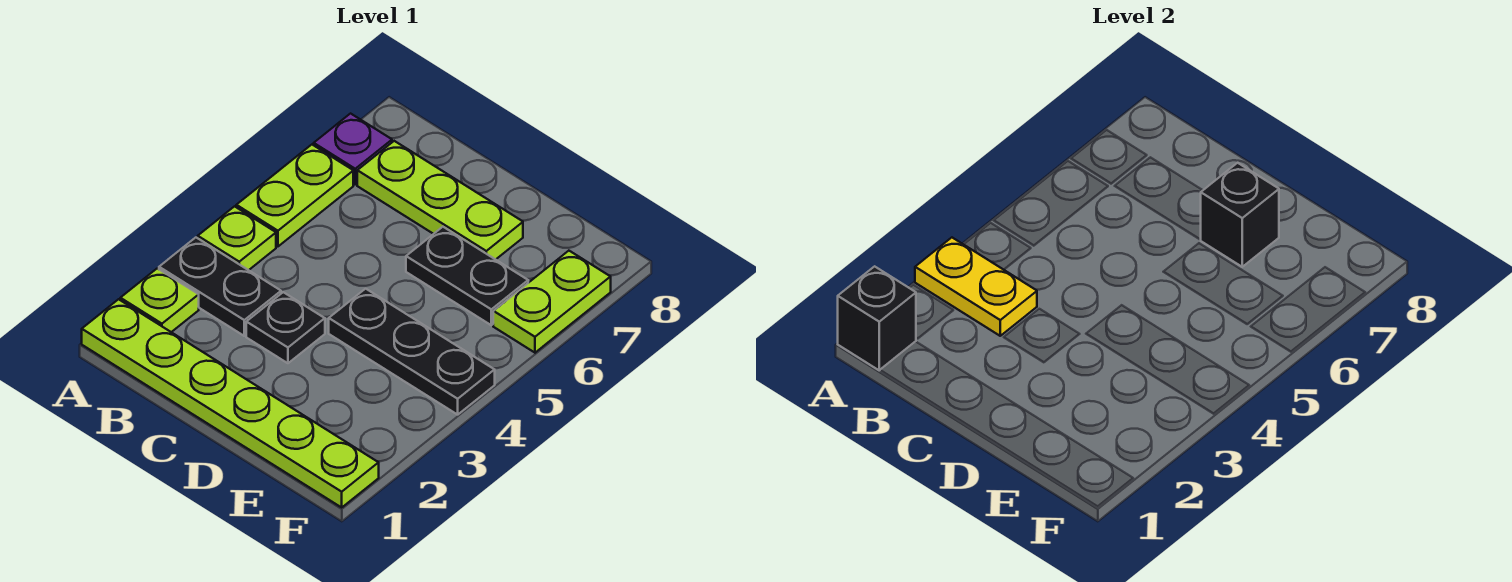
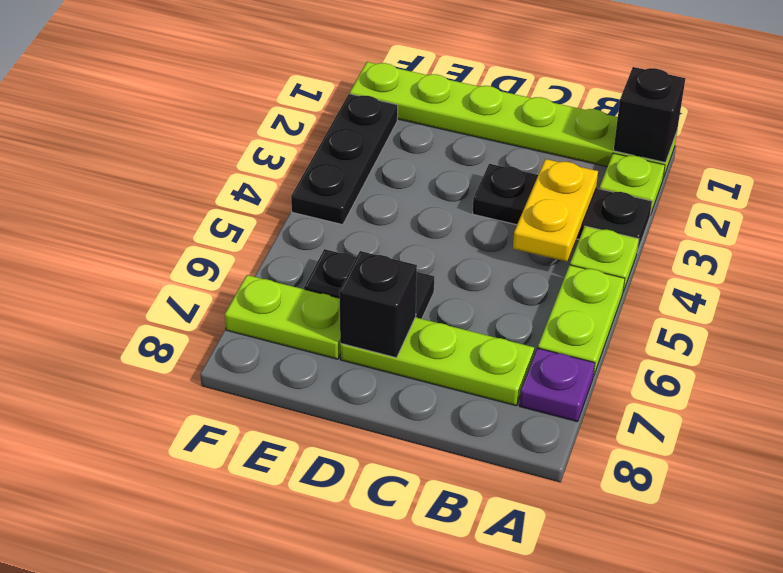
yellow plate A3:B3 level 2 -> yellow plate B3:B4 level 2
black plate D4:F4 level 1 -> black plate F2:F4 level 1
lime plate F6:F7 level 1 -> lime plate E7:F7 level 1

